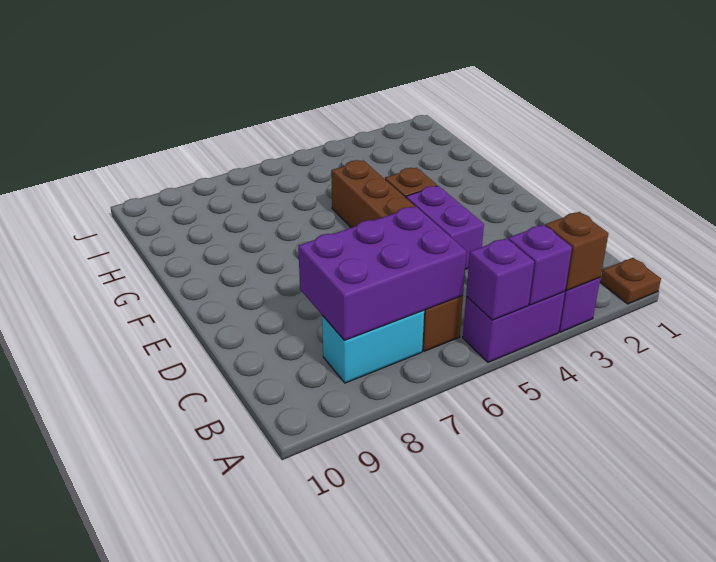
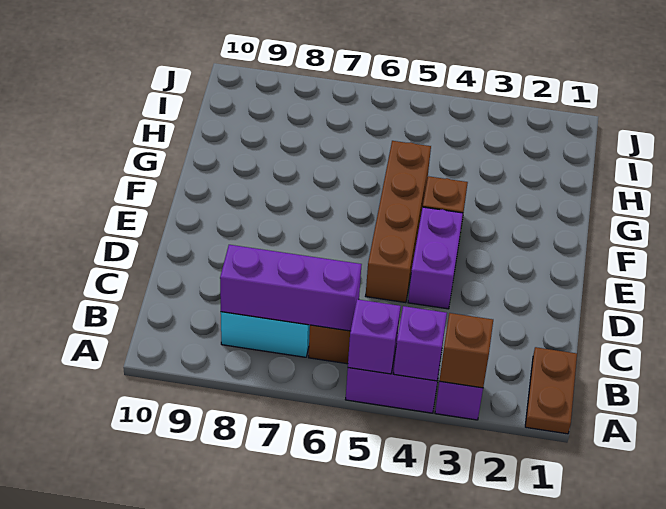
brown plate A1 level 1 -> brown plate A1:B1 level 1
purple brick B6:C8 level 2 -> purple brick B6:B8 level 2

